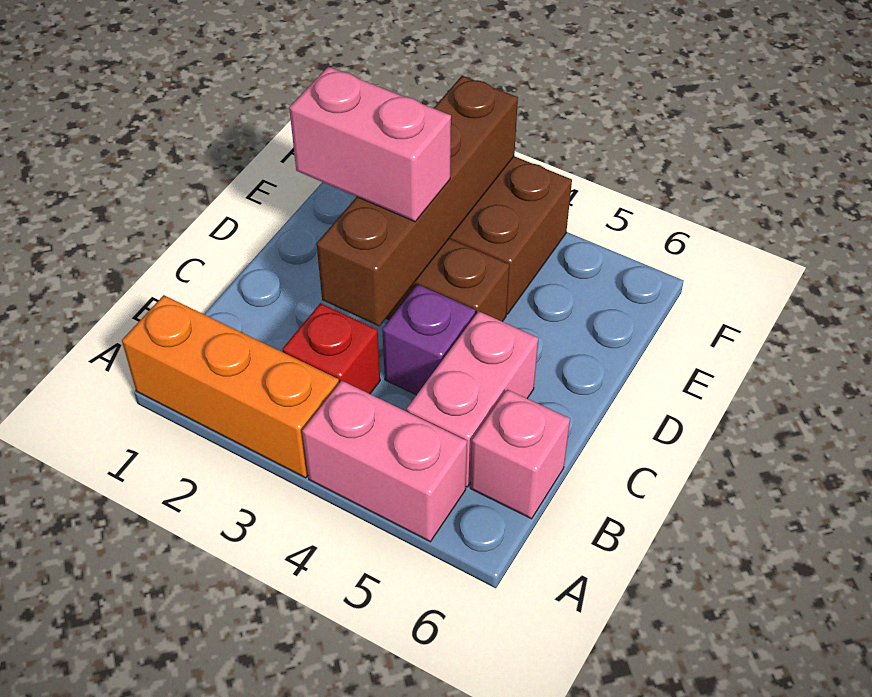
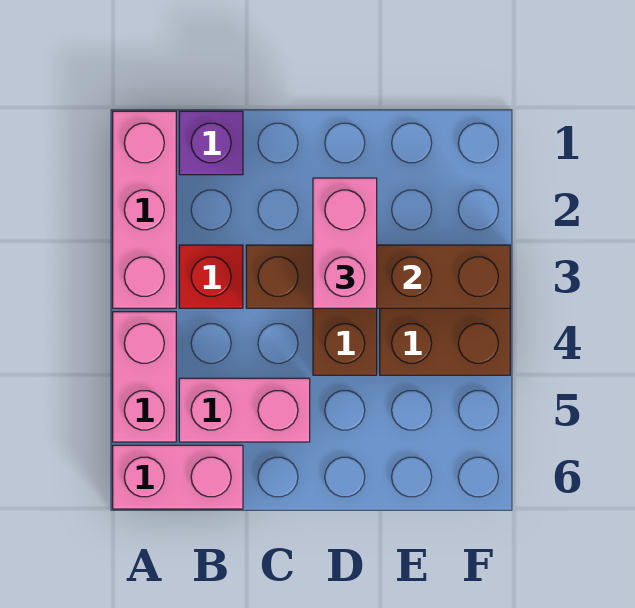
orange brick A1:A3 level 1 -> pink brick A1:A3 level 1
pink brick B6 level 1 -> pink brick A6:B6 level 1
purple brick C4 level 1 -> purple brick B1 level 1

